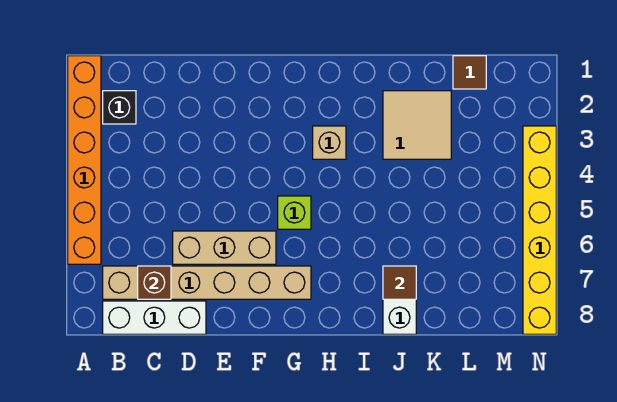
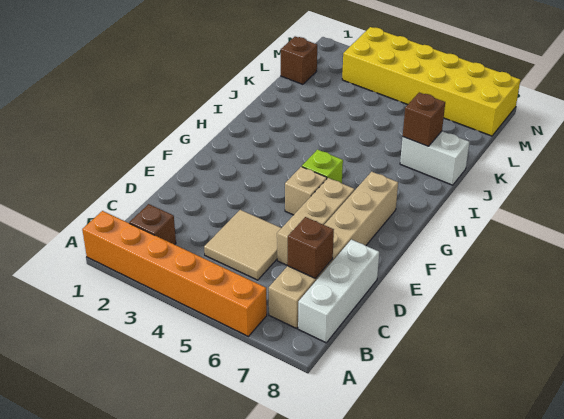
black brick B2 level 1 -> brown brick B2 level 1
tan brick H3 level 1 -> tan brick F5 level 1
tan tile J2:K3 level 1 -> tan tile C4:D5 level 1
brown tile J7 level 2 -> brown brick J7 level 2
brown tile L1 level 1 -> brown brick L1 level 1
yellow brick N3:N8 level 1 -> yellow brick M3:N8 level 1

